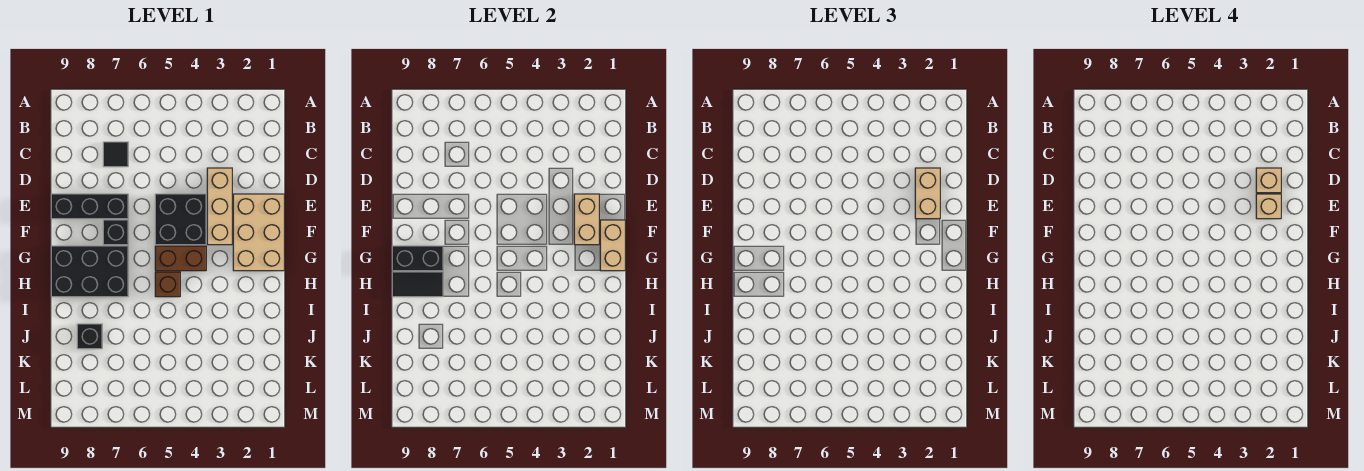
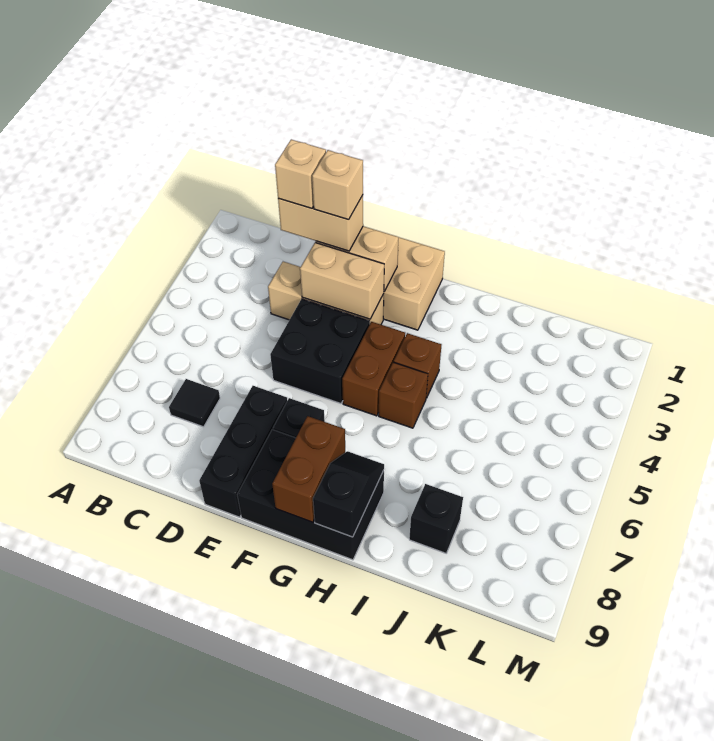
tan brick F1:G1 level 2 -> tan brick E3:F3 level 2
black brick G7:H9 level 1 -> black brick F8:H9 level 1
black brick G8:G9 level 2 -> brown brick G8:G9 level 2
none -> brown brick H4 level 1
black tile H8:H9 level 2 -> black slope H8:H9 level 2 top 9

